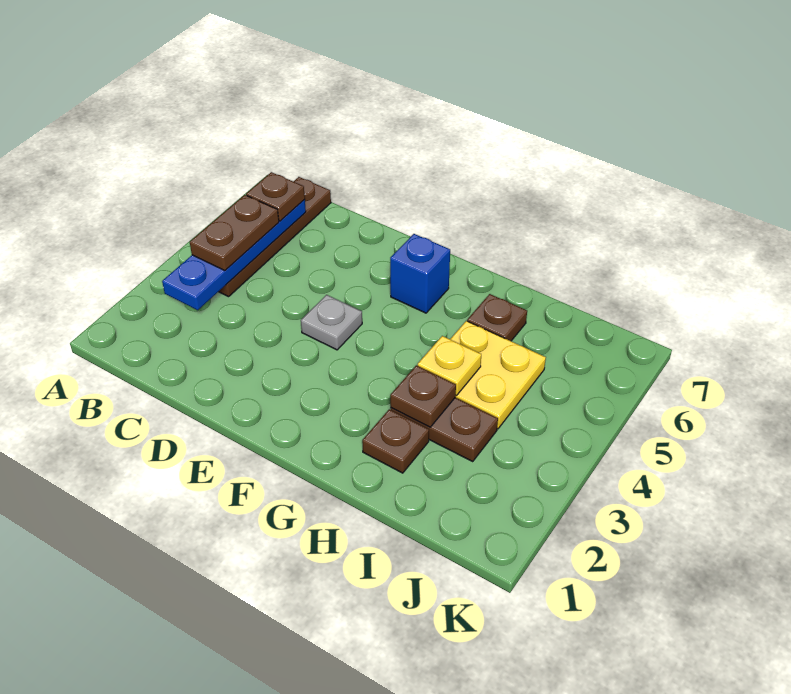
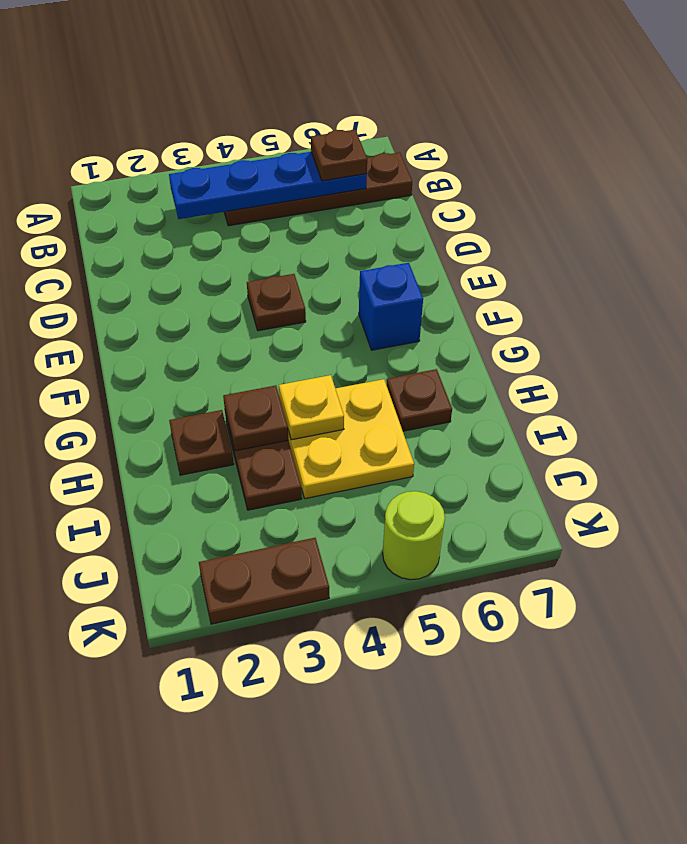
brown plate B4:B5 level 3 -> brown plate K2:K3 level 1
grey plate E4 level 1 -> brown plate E4 level 1
none -> lime round brick K5 level 1

